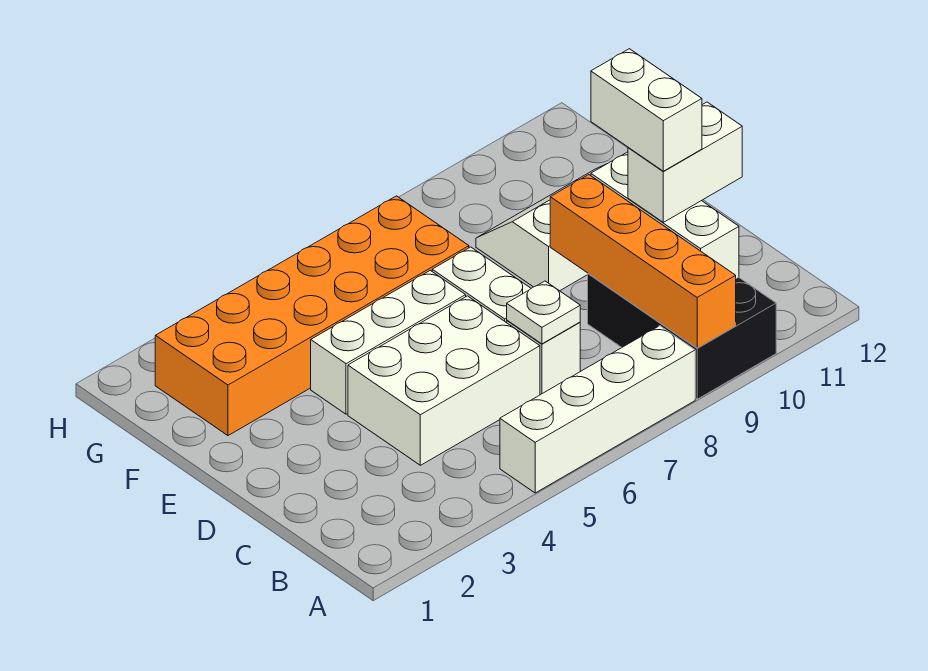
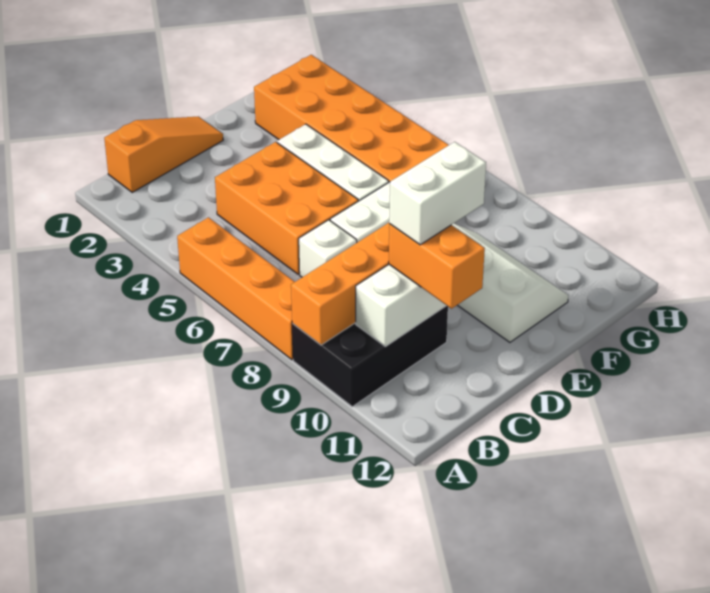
white brick A5:A8 level 1 -> orange brick A5:A8 level 1
none -> orange slope B1:D1 level 1 top B
white brick C4:D6 level 1 -> orange brick C4:D6 level 1
white plate C7 level 2 -> none
white brick C10:C11 level 3 -> orange brick C10:C11 level 3

